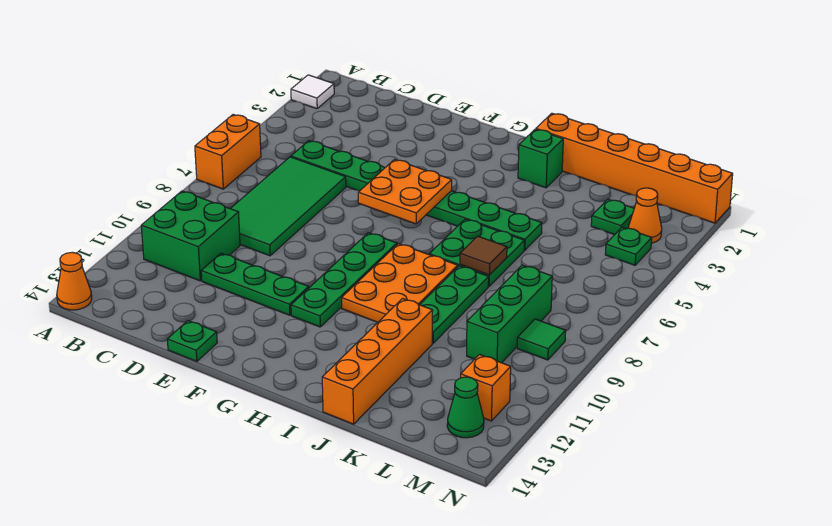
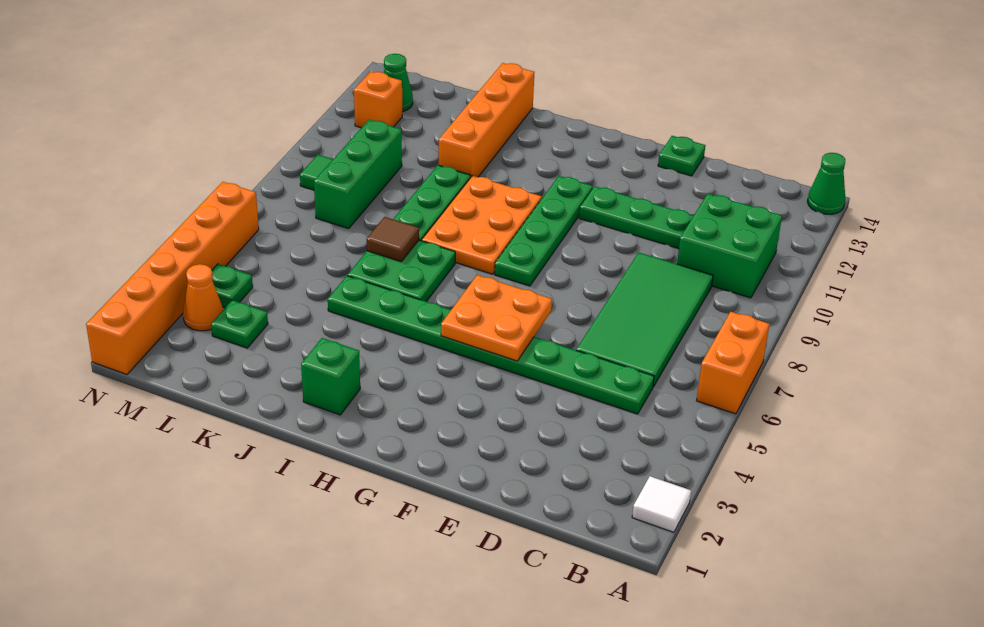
orange cone A14 level 1 -> green cone A14 level 1
orange brick I1:N1 level 1 -> orange brick N1:N6 level 1

